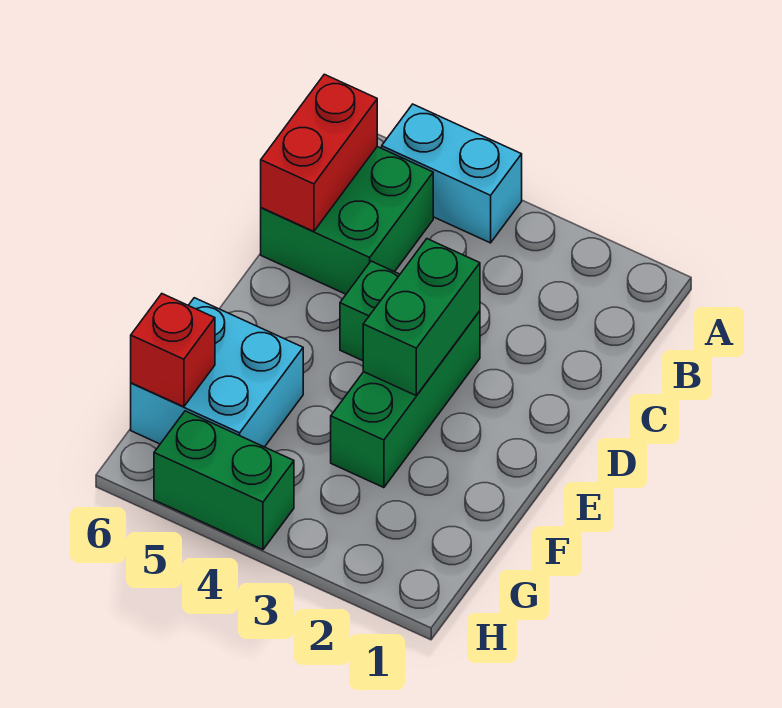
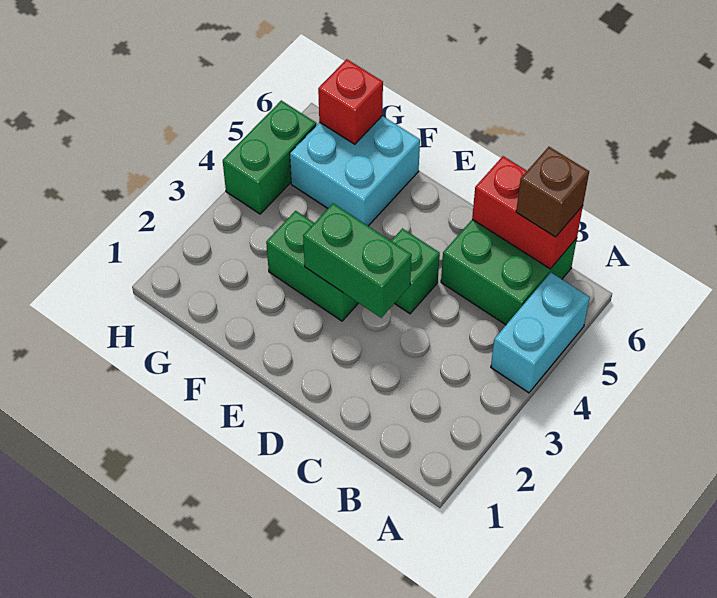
none -> brown brick B6 level 3
green brick D3:F3 level 1 -> green brick E3:F3 level 1

